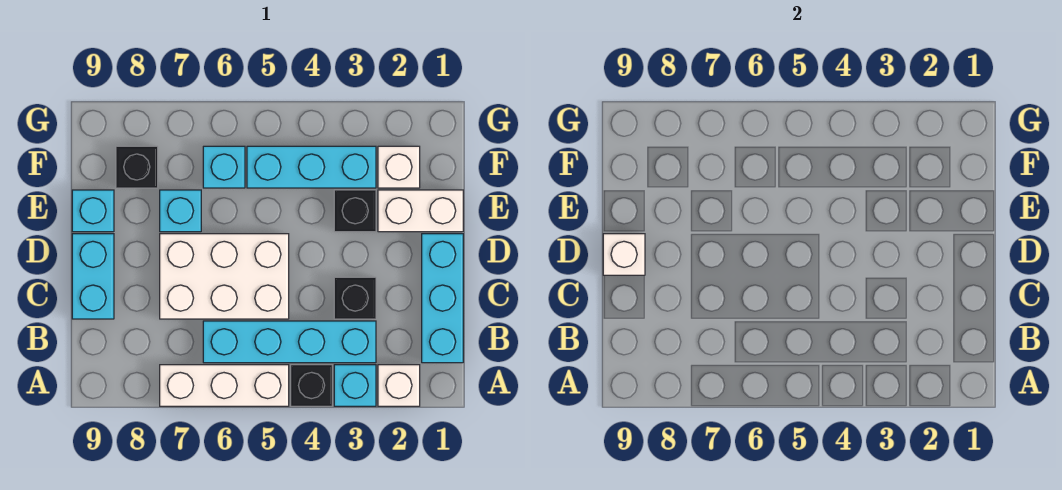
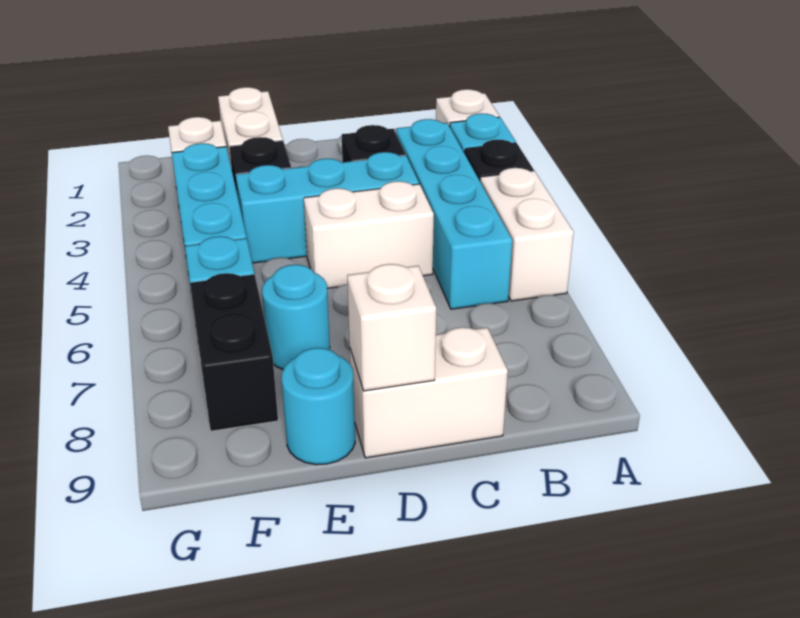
white brick A5:A7 level 1 -> white brick A5:A6 level 1
cyan brick B1:D1 level 1 -> cyan brick C4:E4 level 1
white brick C5:D7 level 1 -> white brick C5:D5 level 1
cyan brick C9:D9 level 1 -> white brick C9:D9 level 1
cyan brick E7 level 1 -> cyan round brick E7 level 1
cyan brick E9 level 1 -> cyan round brick E9 level 1
black brick F8 level 1 -> black brick F7:F8 level 1

